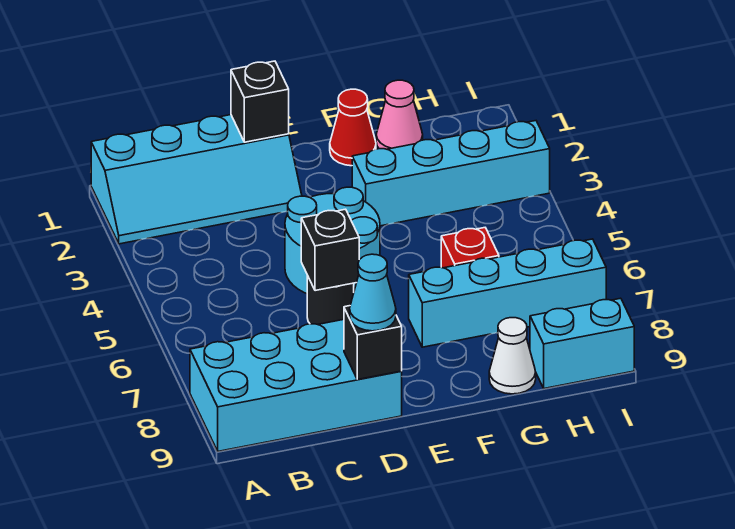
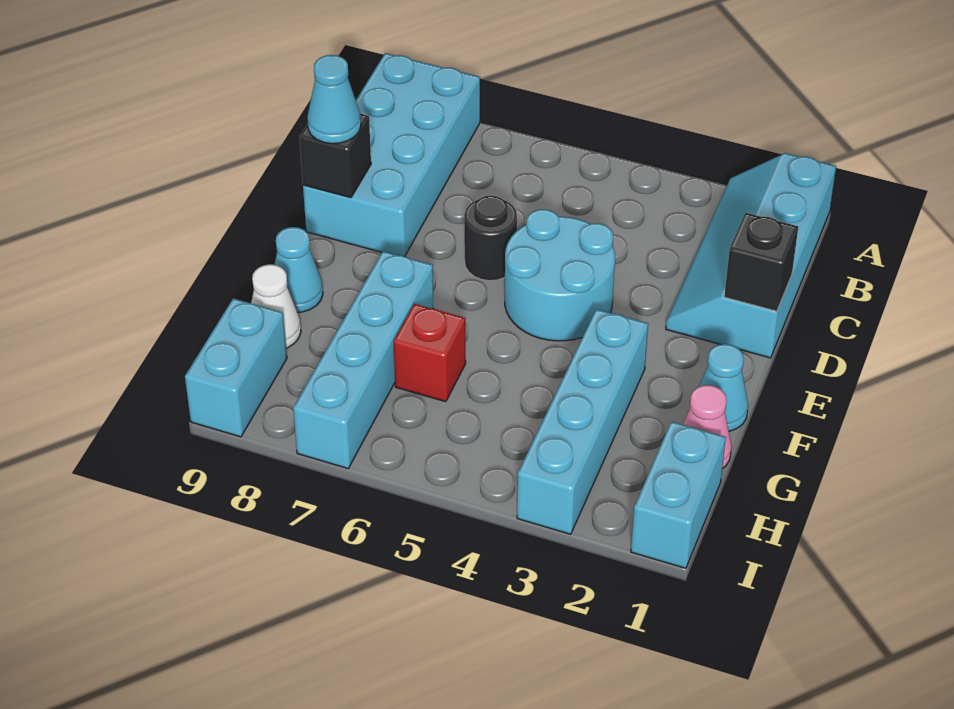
black brick D6 level 2 -> none
red cone F1 level 1 -> cyan cone F1 level 1
none -> cyan cone F9 level 1
none -> cyan brick H1:I1 level 1

